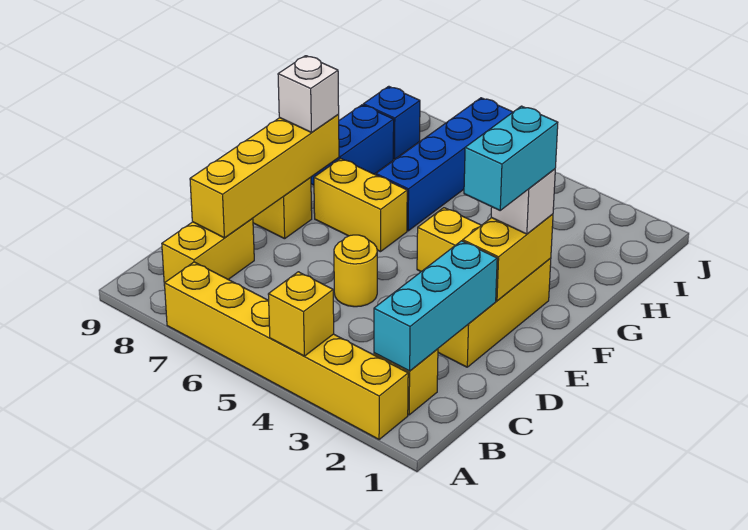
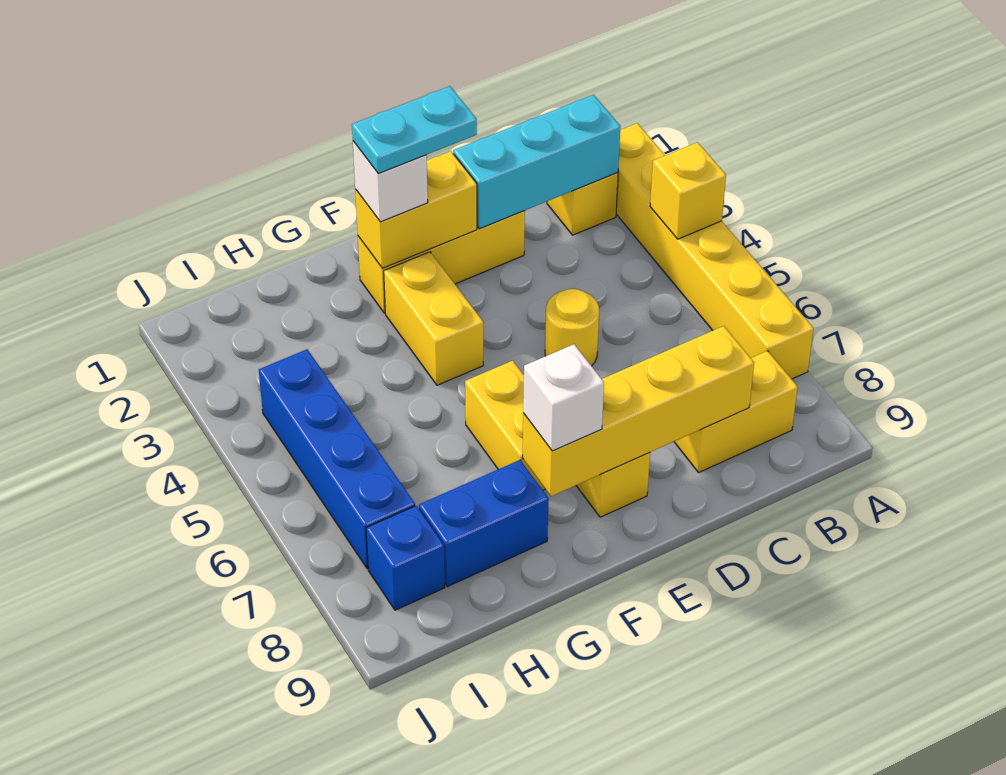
cyan brick E2:F2 level 4 -> cyan plate E2:F2 level 4
blue brick G6:J6 level 1 -> blue brick I4:I7 level 1

